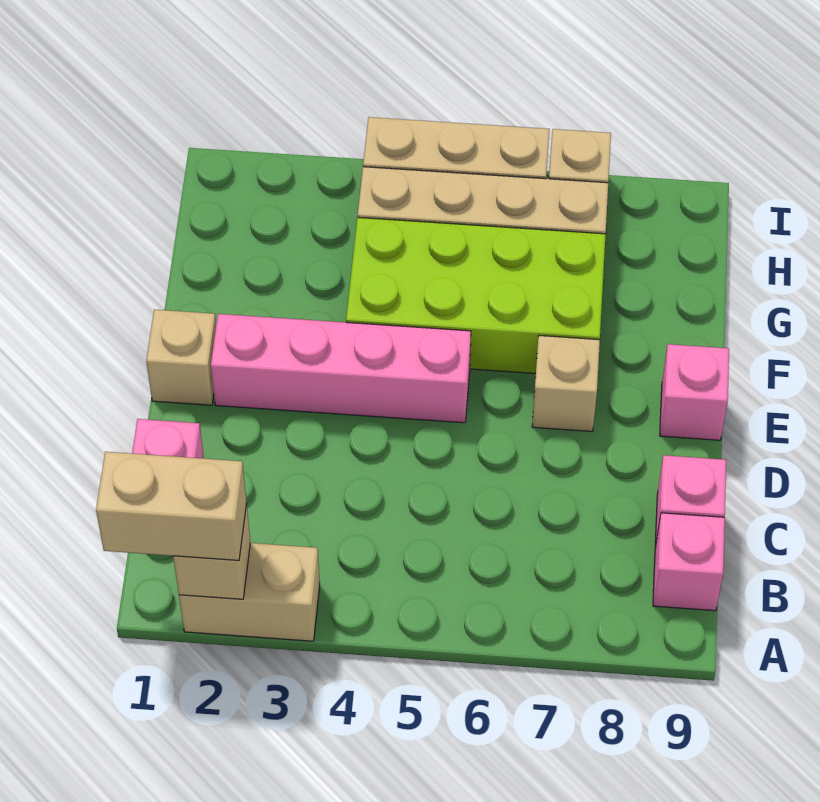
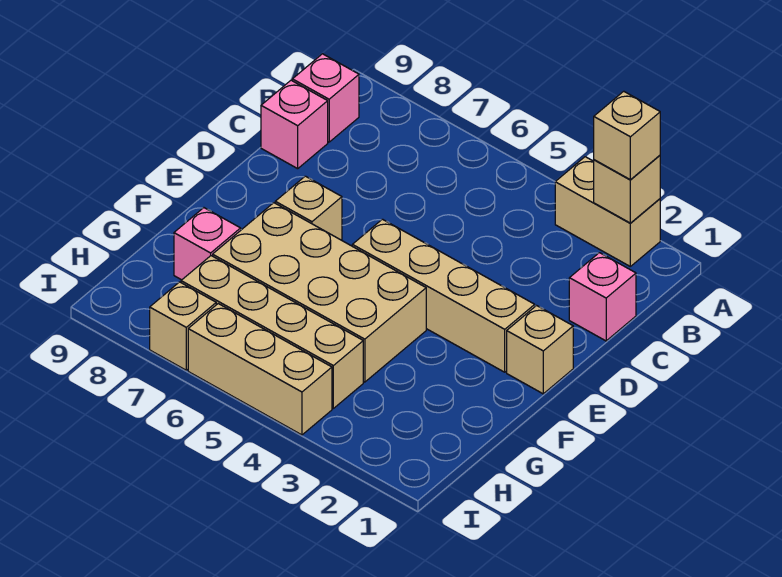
tan brick A1:A2 level 3 -> tan brick A2 level 3
pink brick E2:E5 level 1 -> tan brick E2:E5 level 1
pink brick E9 level 1 -> pink brick G8 level 1
lime brick F4:G7 level 1 -> tan brick F4:G7 level 1

